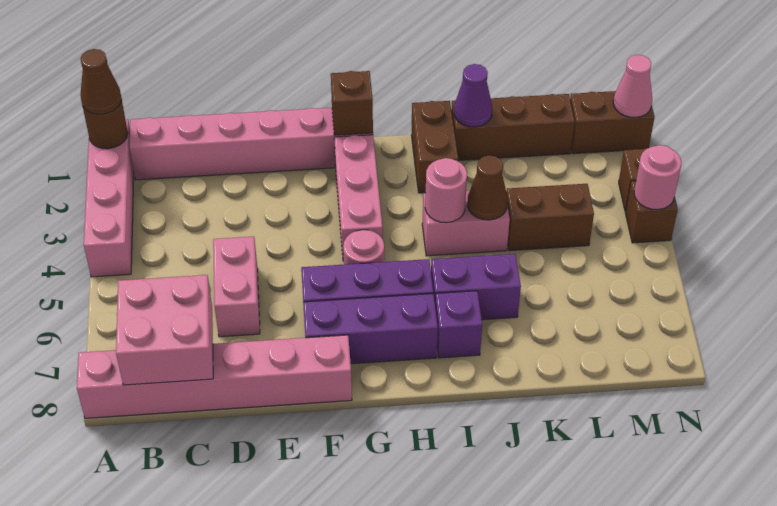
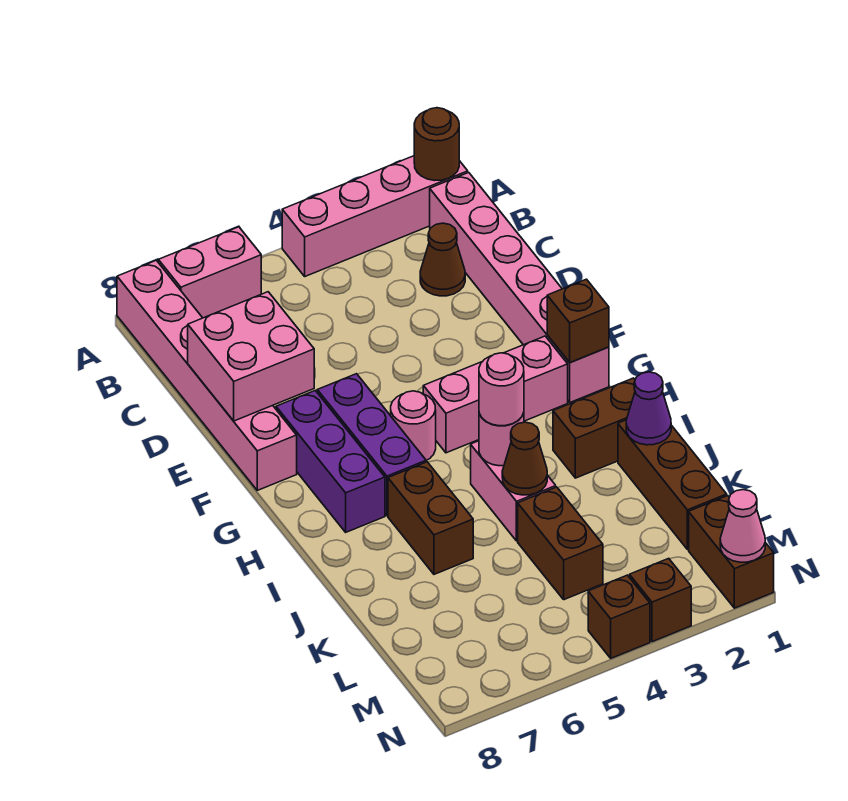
brown cone A1 level 3 -> brown cone C2 level 1
pink brick B7:C8 level 2 -> pink brick D7:E8 level 2
pink brick D5:D6 level 1 -> pink brick A6:A7 level 1
purple brick I6:J6 level 1 -> brown brick I6:J6 level 1
purple brick I7 level 1 -> none
pink round brick N4 level 2 -> pink round brick I4 level 3

